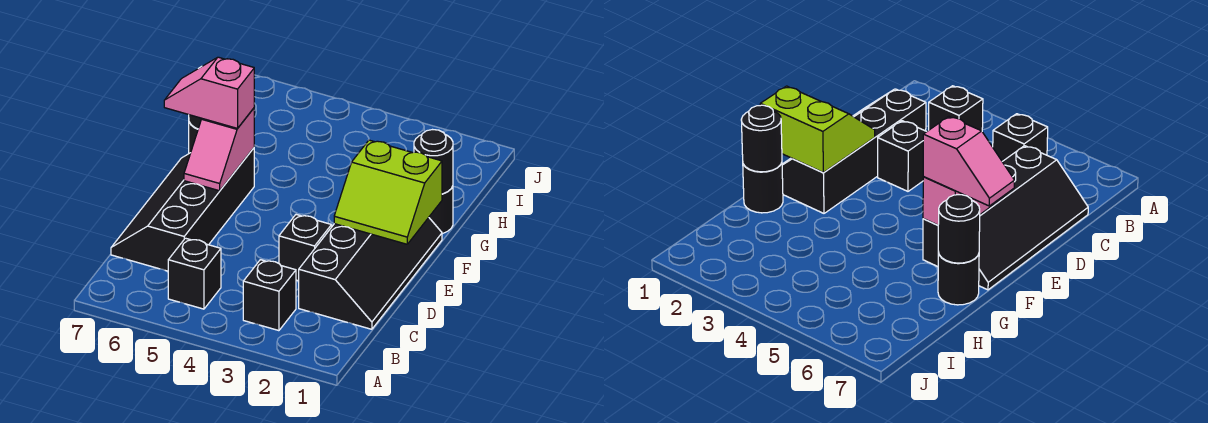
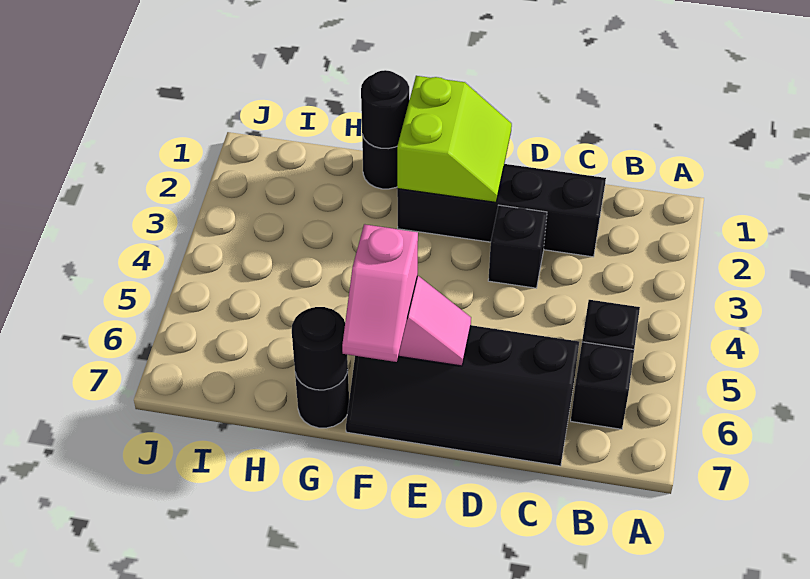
black brick B3 level 1 -> black brick B6 level 1

